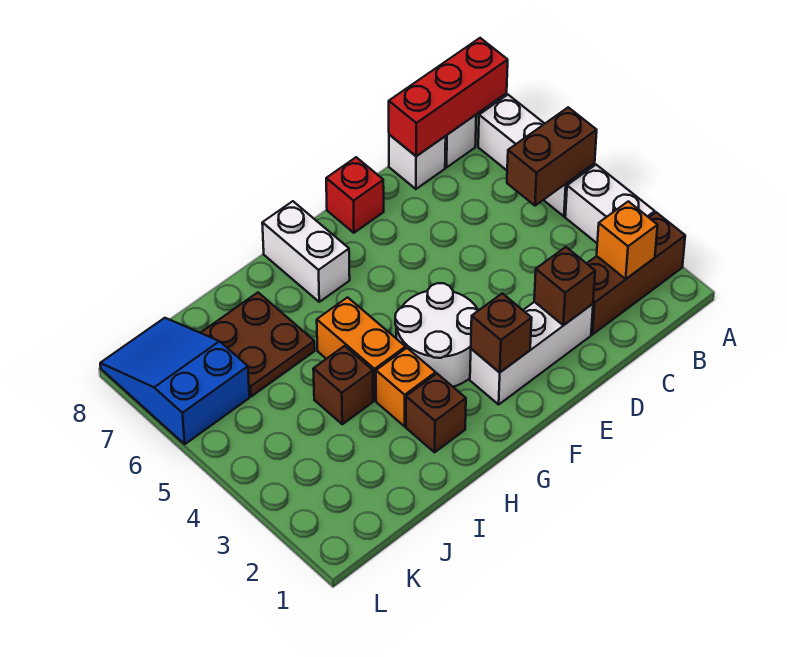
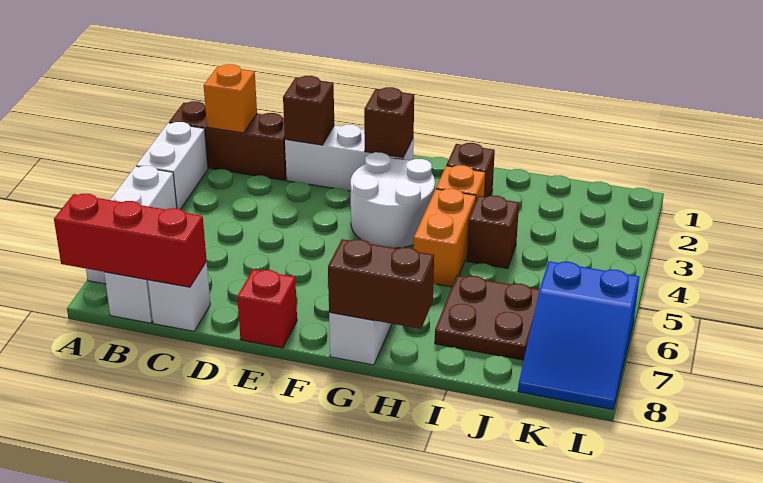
brown brick A5:B5 level 2 -> brown brick G8:H8 level 2

